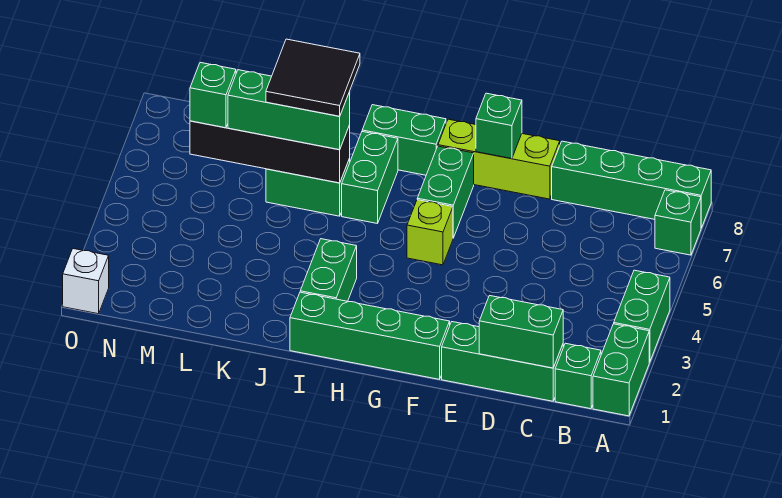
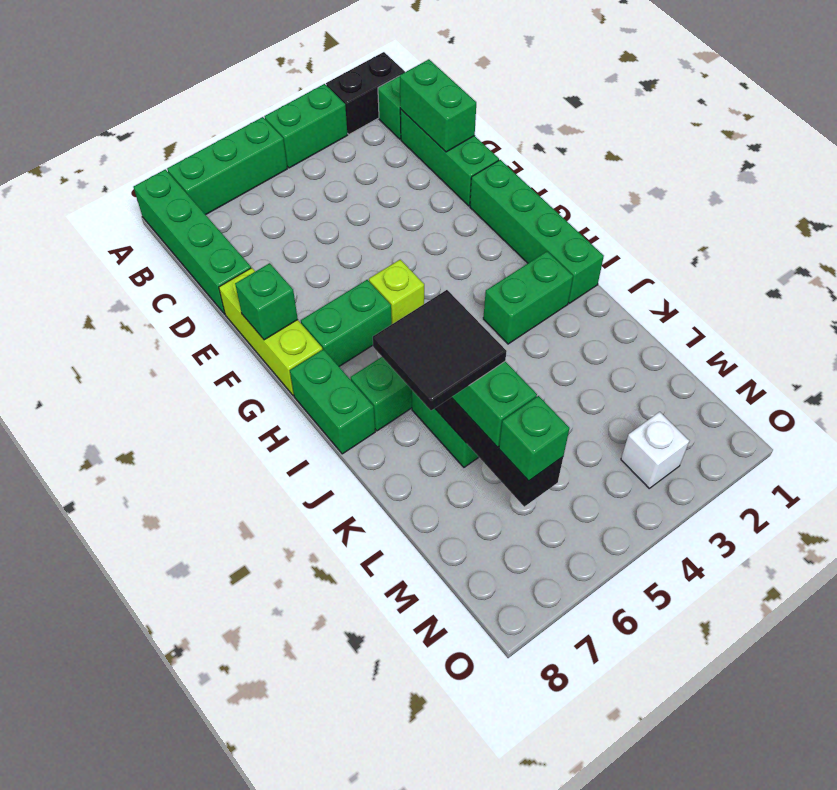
green brick A1:A2 level 1 -> black brick A1:A2 level 1
green brick A7 level 1 -> green brick A5:A7 level 1
white brick O1 level 1 -> white brick N3 level 1

